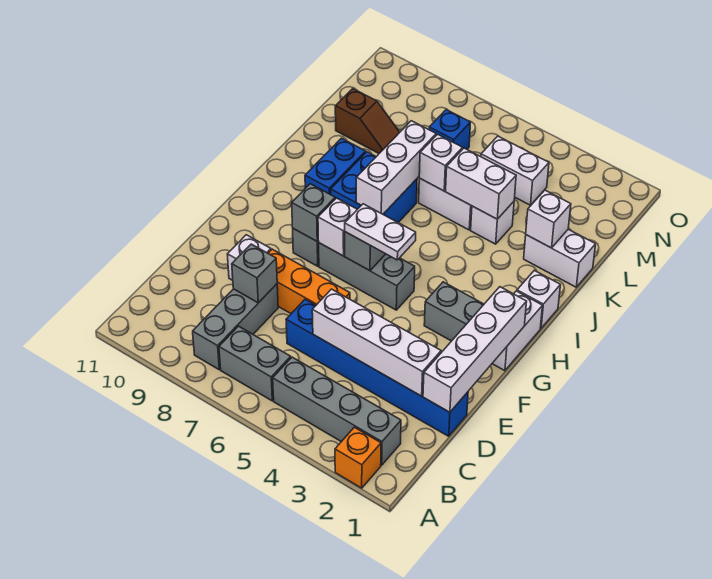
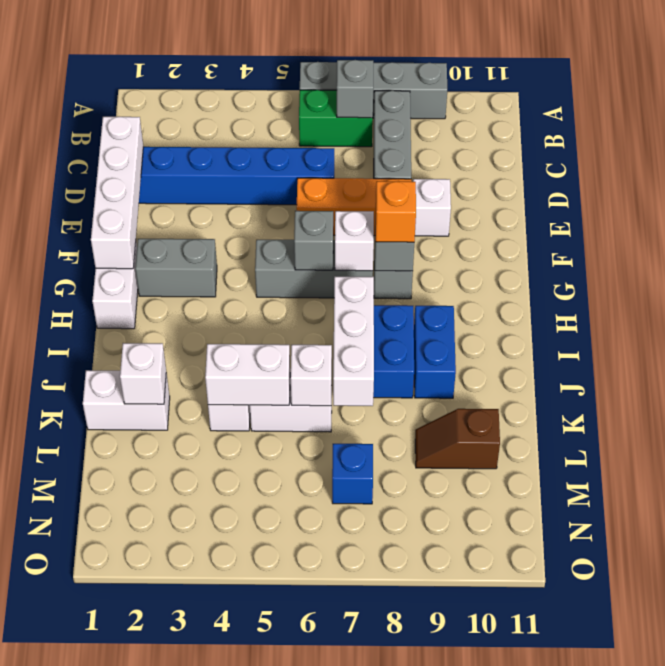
orange brick A2 level 1 -> orange brick G8 level 3
grey brick B2:B5 level 1 -> grey brick A6:A9 level 1
grey brick B6:B7 level 1 -> green brick B6:B7 level 1
white brick D2:D5 level 2 -> none
grey brick D8 level 2 -> grey brick B7 level 2
white plate G5:G6 level 3 -> none
white brick I1 level 1 -> none
white brick M4:M5 level 1 -> none

